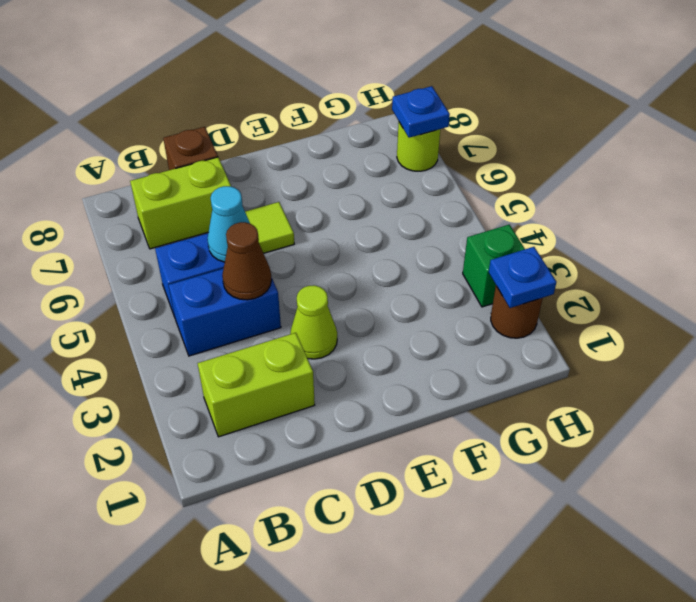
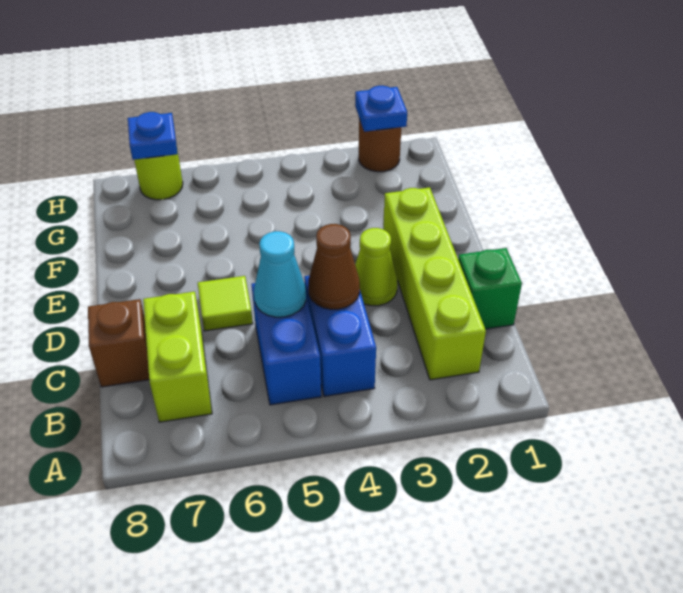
lime brick B2:C2 level 1 -> lime brick B2:E2 level 1
green brick H3 level 1 -> green brick C1 level 1

